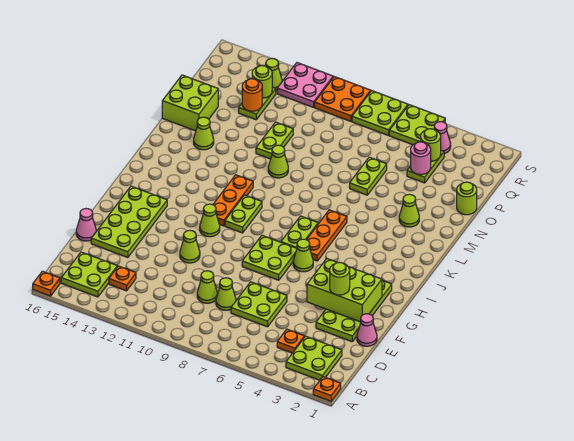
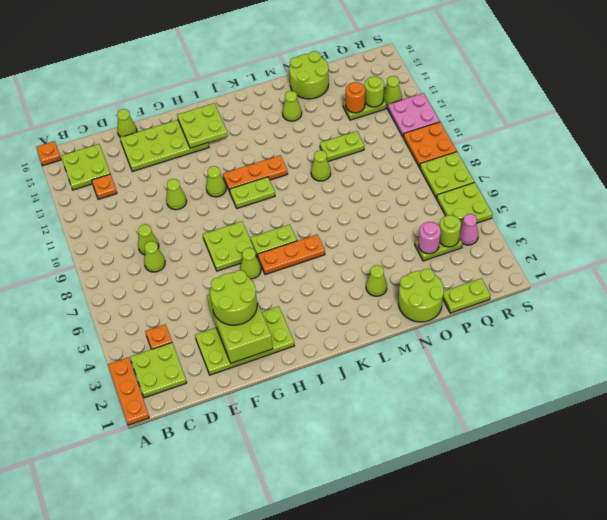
orange plate A1 level 1 -> orange plate A1:A3 level 1
lime plate D6:E7 level 1 -> lime plate H14:I15 level 2
pink cone E1 level 1 -> none
pink cone E16 level 1 -> lime cone E16 level 1
lime round brick F3 level 3 -> lime round brick F3:G4 level 3
lime plate N6:O6 level 1 -> lime plate P1:Q1 level 1
lime brick N15:O16 level 1 -> lime round brick N15:O16 level 1
lime round brick O1 level 1 -> lime round brick N1:O2 level 1

